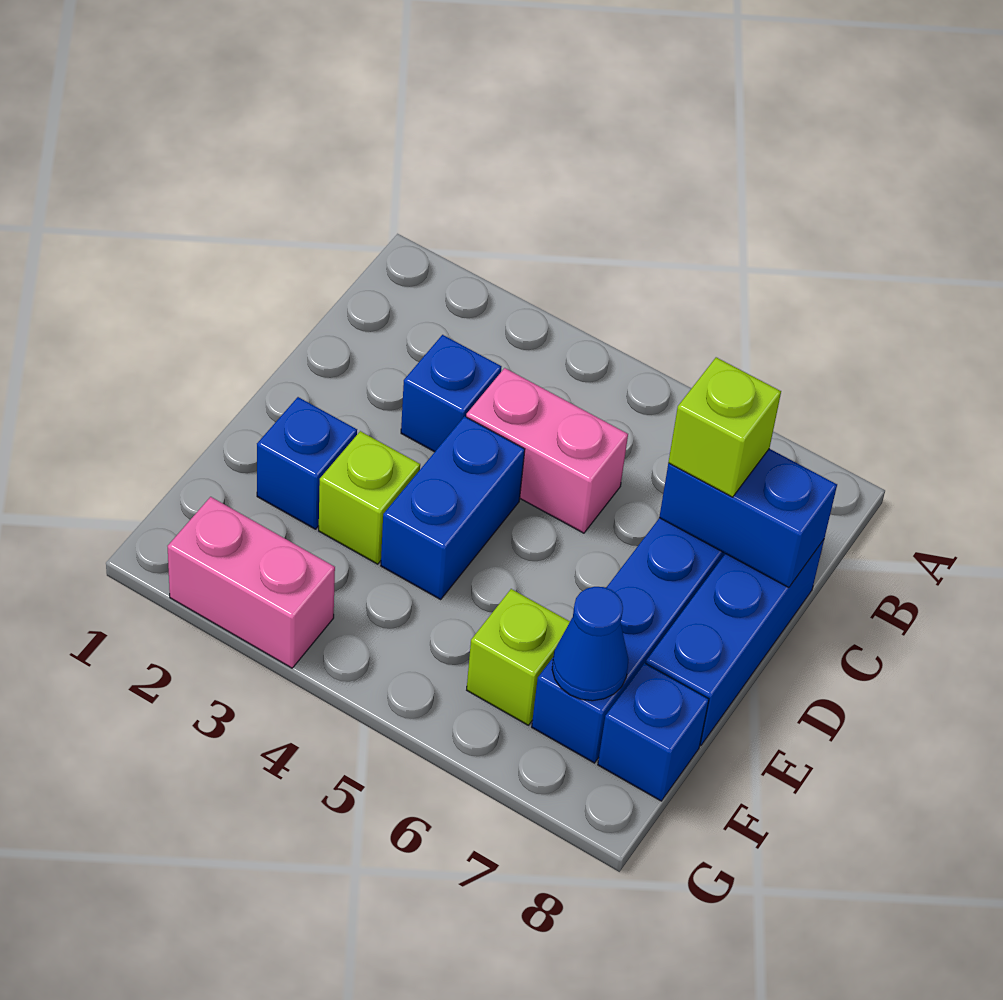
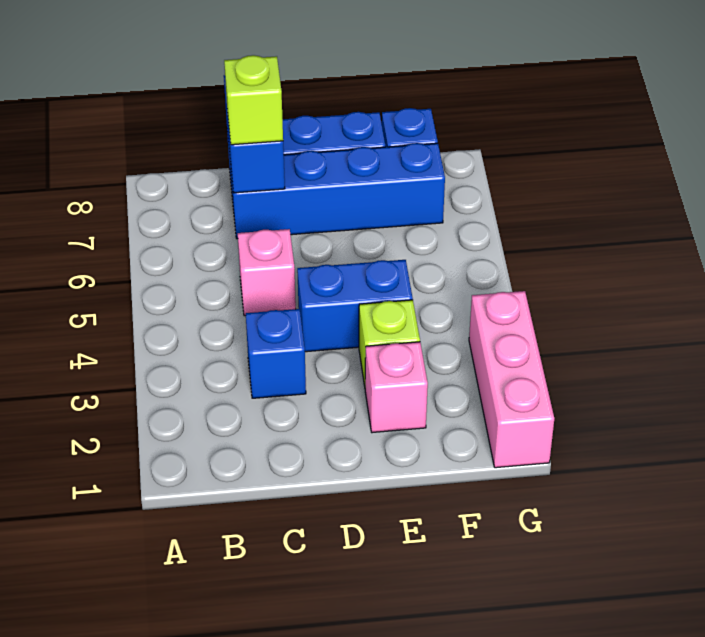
pink brick C4:C5 level 1 -> pink brick C5 level 1
blue brick E2 level 1 -> pink brick E2 level 1
lime brick F6 level 1 -> none
blue cone F7 level 2 -> none
pink brick G2:G3 level 1 -> pink brick G1:G3 level 1

